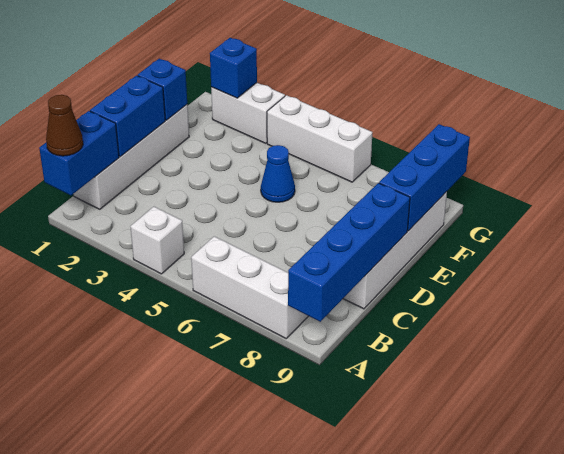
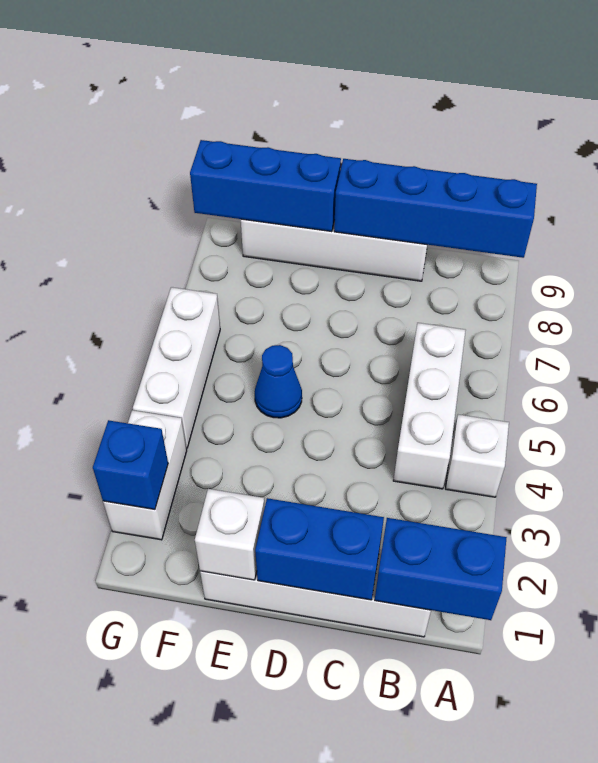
brown cone A1 level 3 -> none
white brick A6:A8 level 1 -> white brick B4:B6 level 1
blue brick E1 level 2 -> white brick E1 level 2

